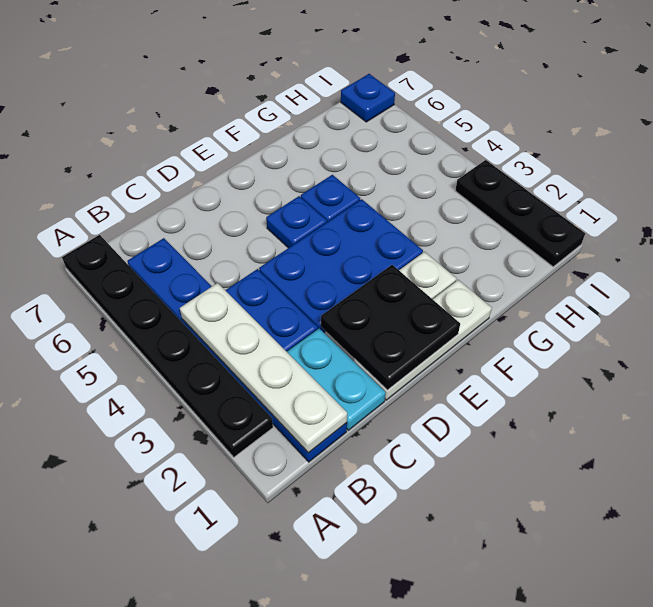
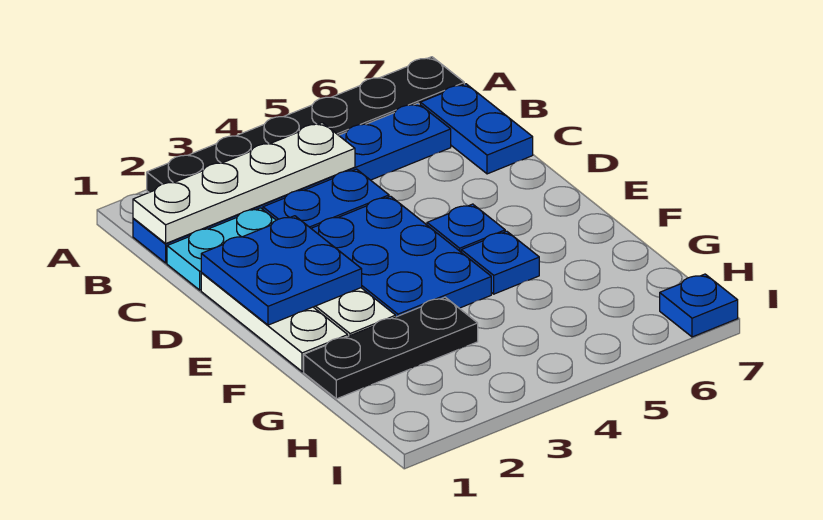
none -> blue plate B7:C7 level 1
black plate D1:E2 level 2 -> blue plate D1:E2 level 2
black plate I1:I3 level 1 -> black plate G1:G3 level 1

